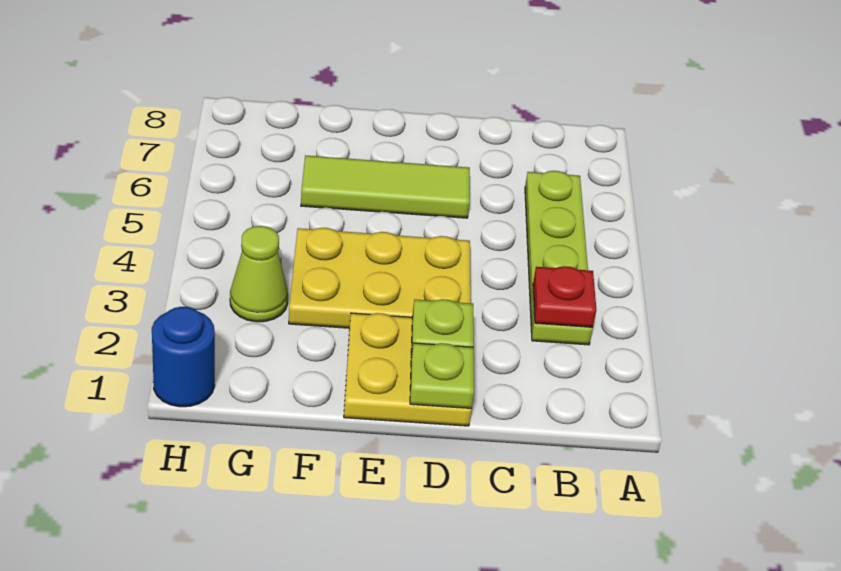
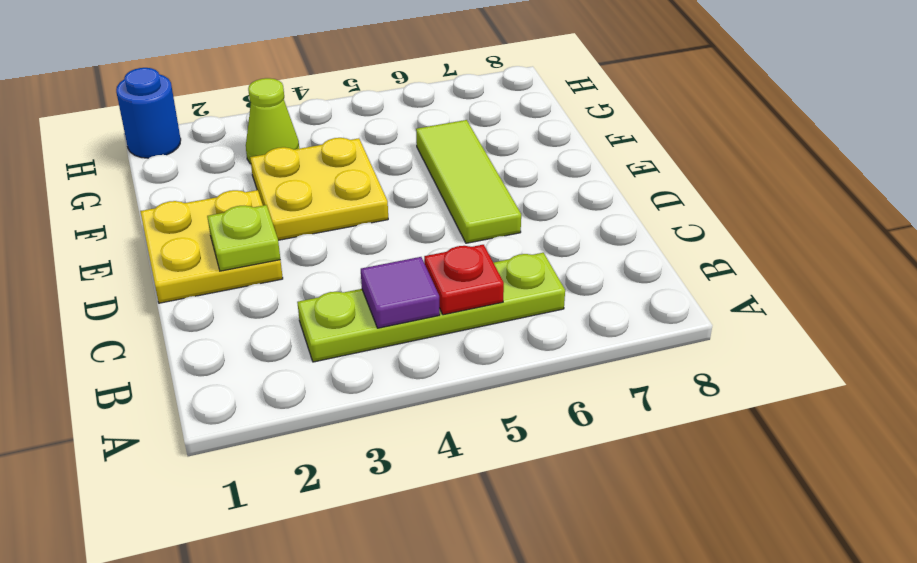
red plate B3 level 2 -> red plate B5 level 2
none -> purple tile B4 level 2
lime plate D1 level 2 -> none
yellow plate D3:F4 level 1 -> yellow plate E3:F4 level 1

